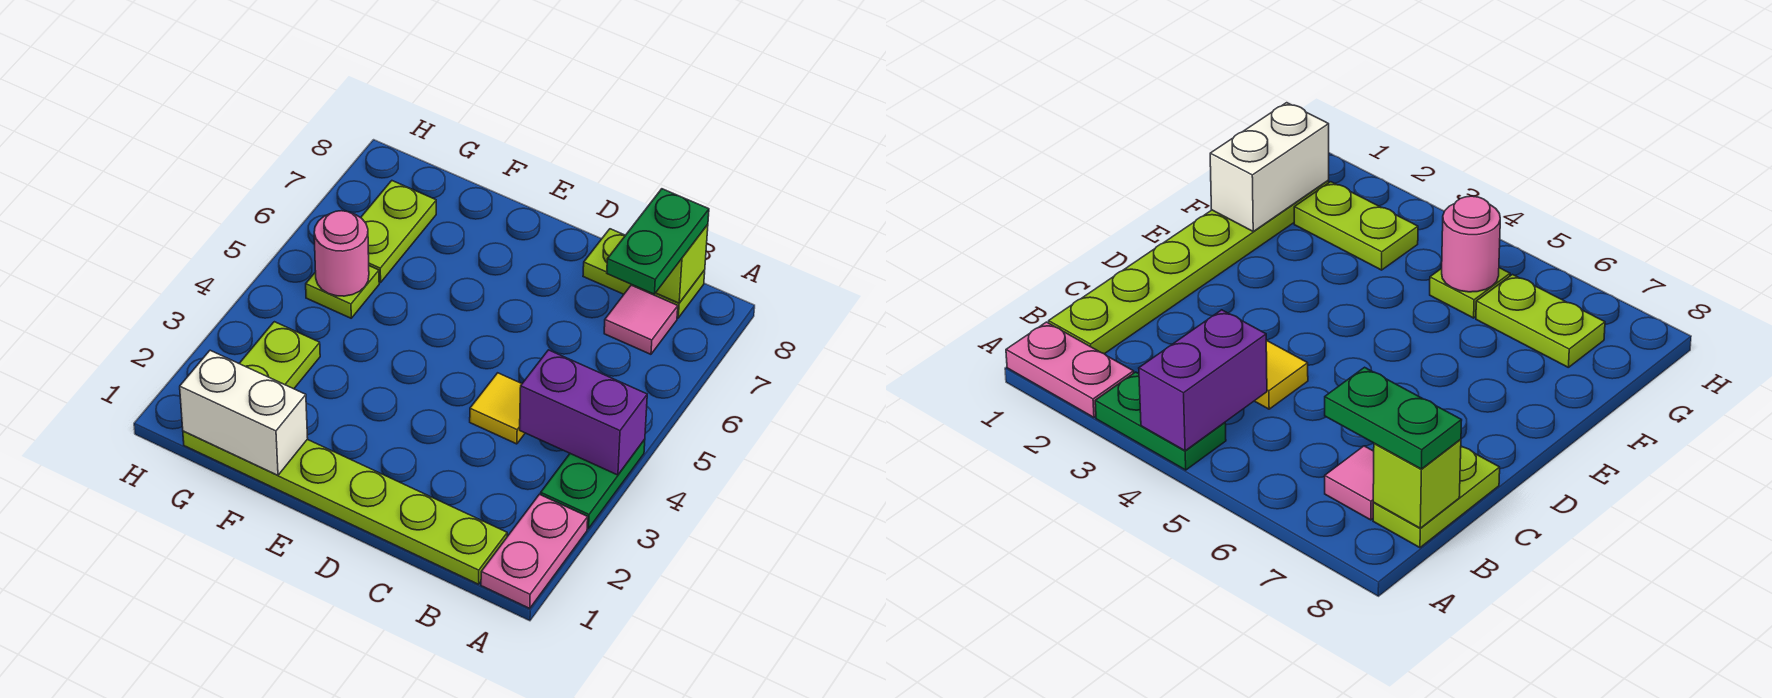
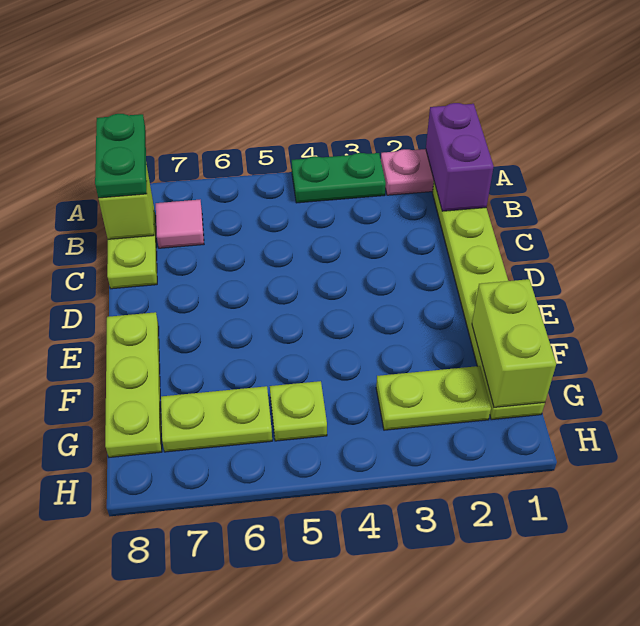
purple brick A4:B4 level 2 -> purple brick A1:B1 level 2
green plate B7:B8 level 3 -> green plate A8:B8 level 3
yellow tile C4 level 1 -> none
none -> lime plate E8:G8 level 1
white brick F1:G1 level 2 -> lime brick F1:G1 level 2
pink round brick G5 level 2 -> none

